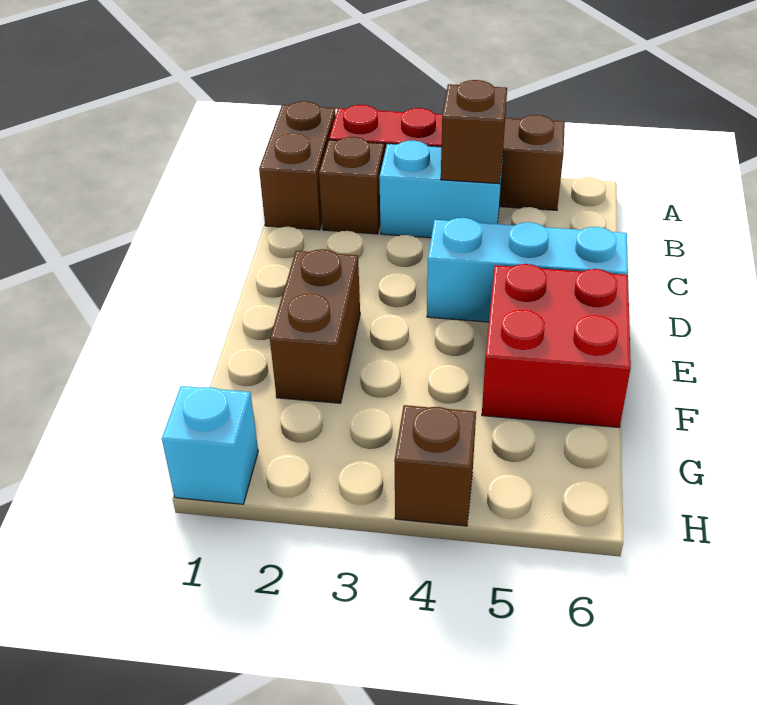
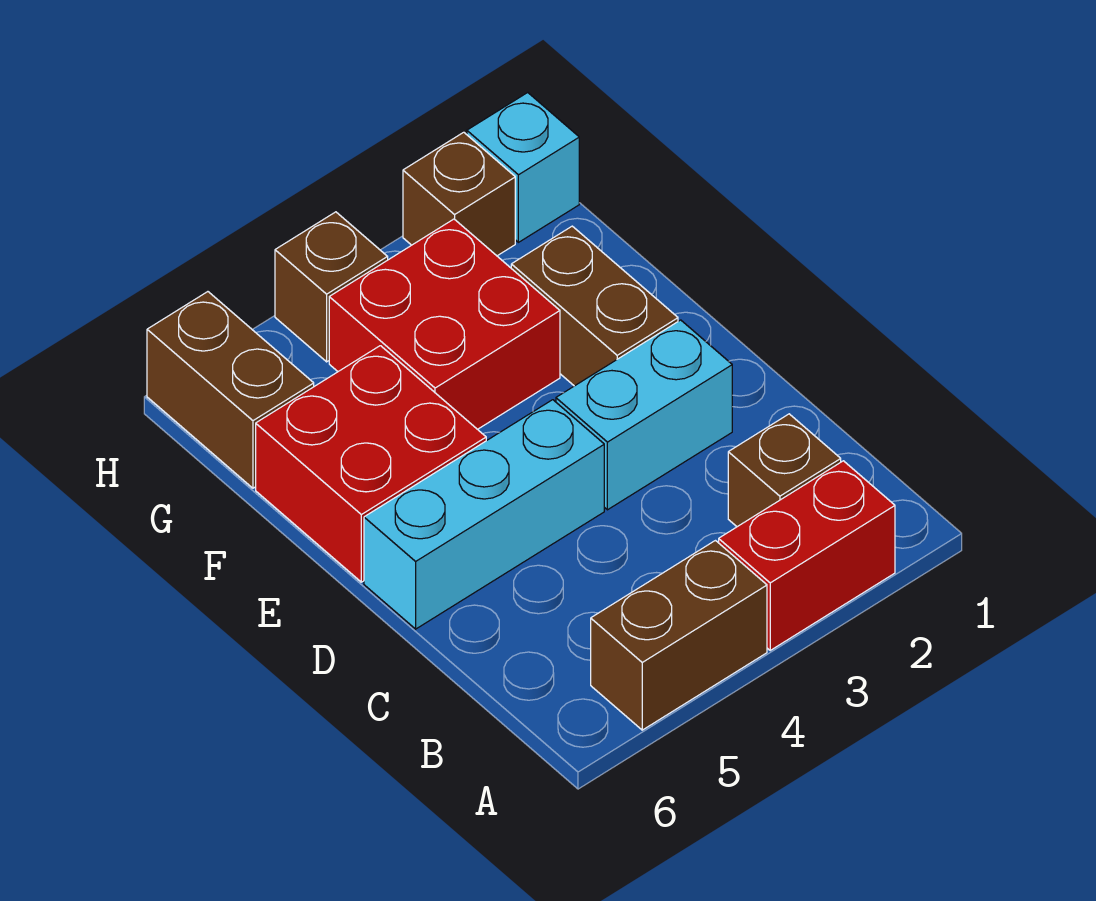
brown brick A1:B1 level 1 -> brown brick G6:H6 level 1
cyan brick B3:B4 level 1 -> cyan brick D2:D3 level 1
brown brick B4 level 2 -> brown brick H2 level 1
none -> red brick F3:G4 level 1

